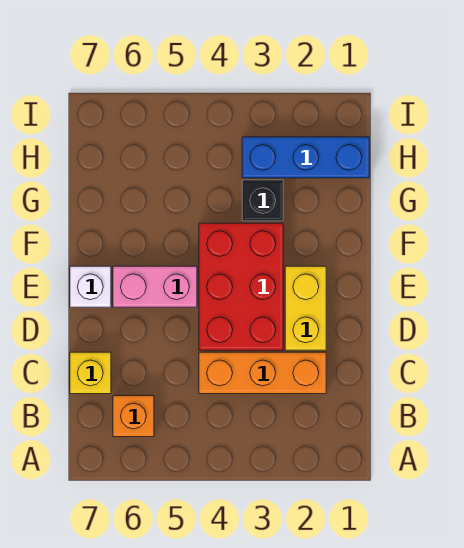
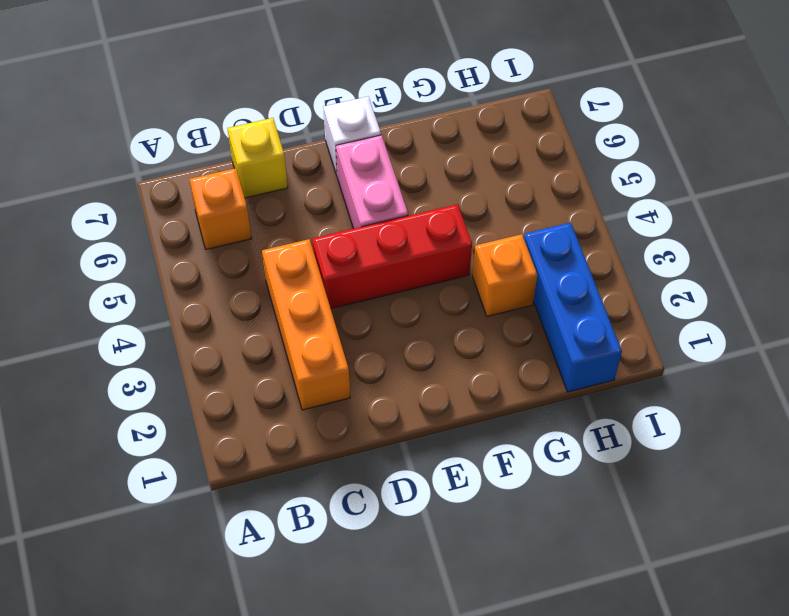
yellow brick D2:E2 level 1 -> none
red brick D3:F4 level 1 -> red brick D4:F4 level 1
black brick G3 level 1 -> orange brick G3 level 1

